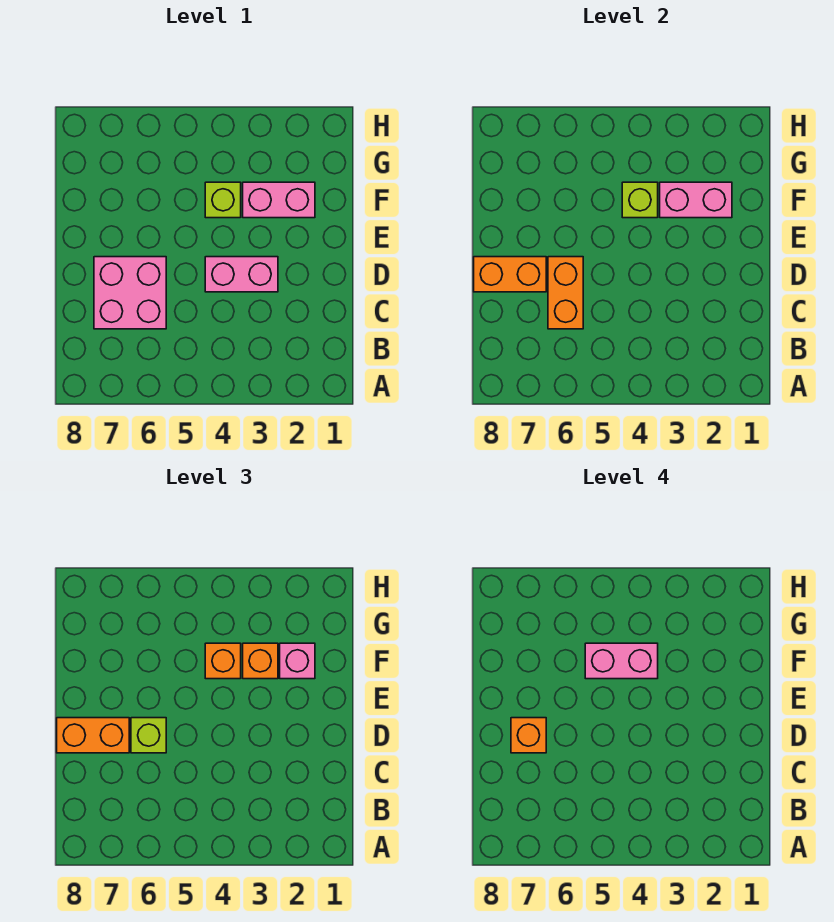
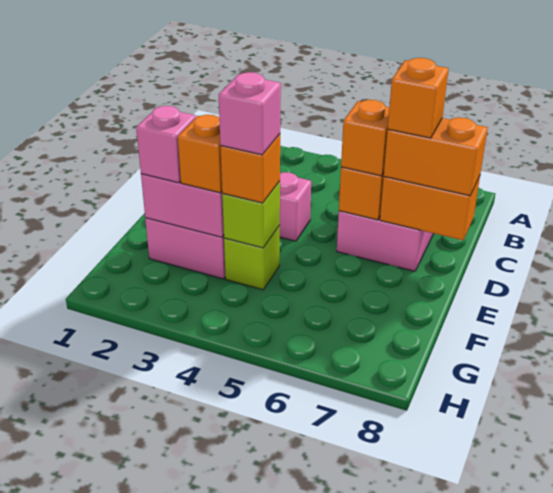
lime brick D6 level 3 -> orange brick D6 level 3
pink brick F4:F5 level 4 -> pink brick F4 level 4

